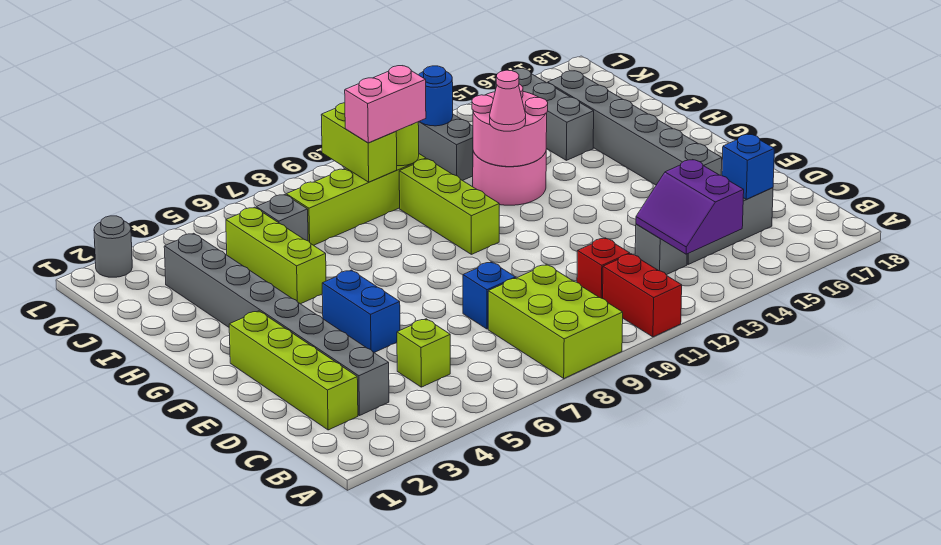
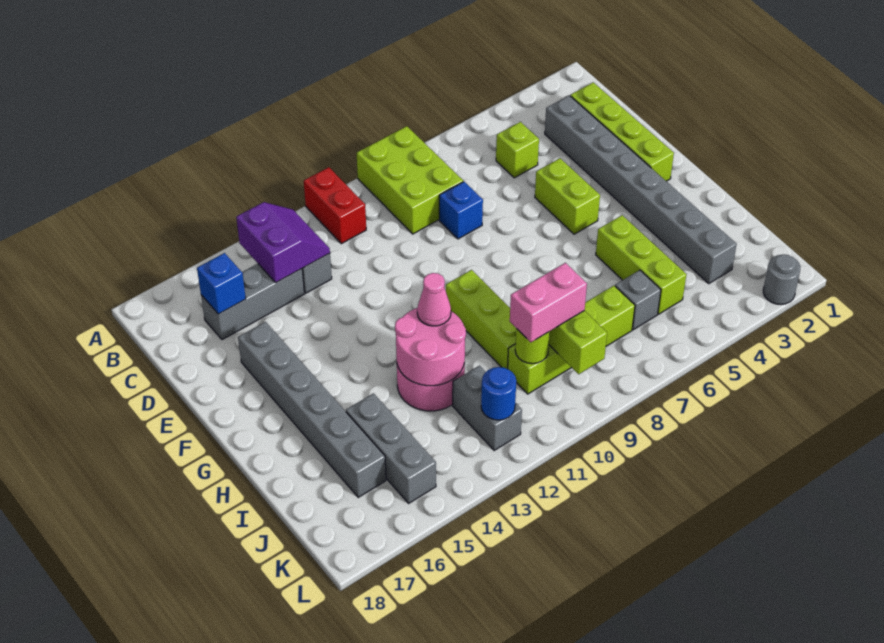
red brick C11 level 1 -> none
blue brick E5:F5 level 1 -> lime brick E5:F5 level 1

